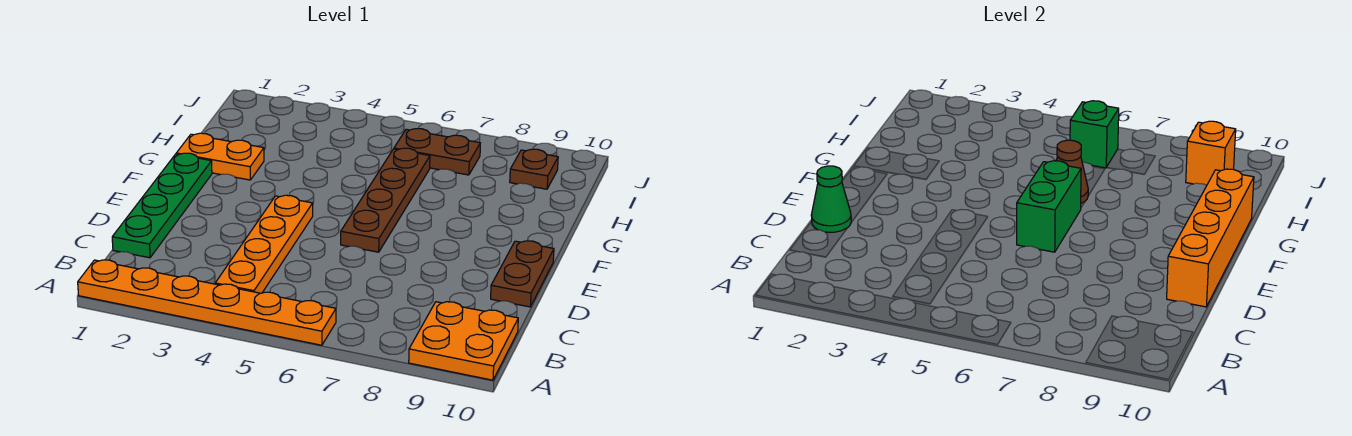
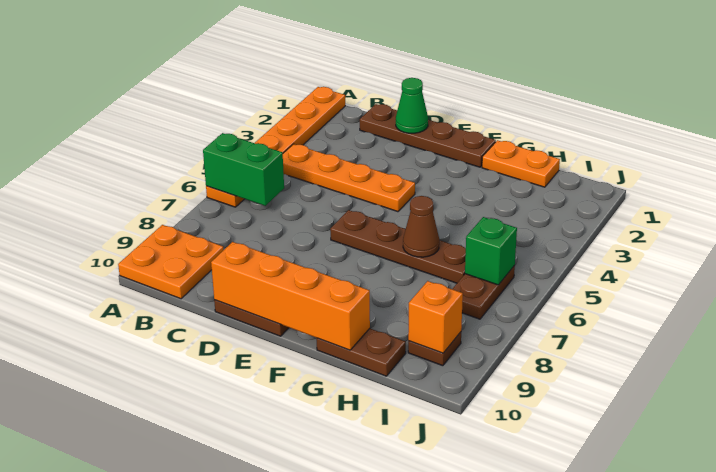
green plate C1:F1 level 1 -> brown plate C1:F1 level 1
green brick E6:F6 level 2 -> green brick A6:B6 level 2
orange plate G1:G2 level 1 -> orange plate G1:H1 level 1
none -> brown plate G10:H10 level 1

